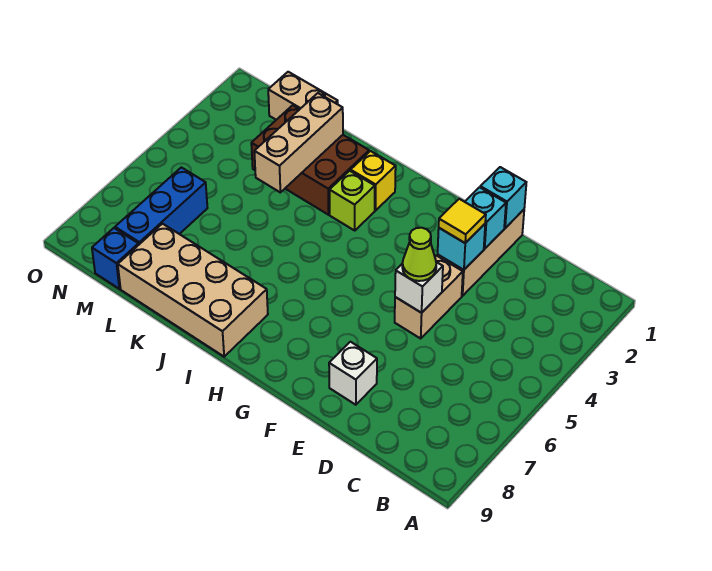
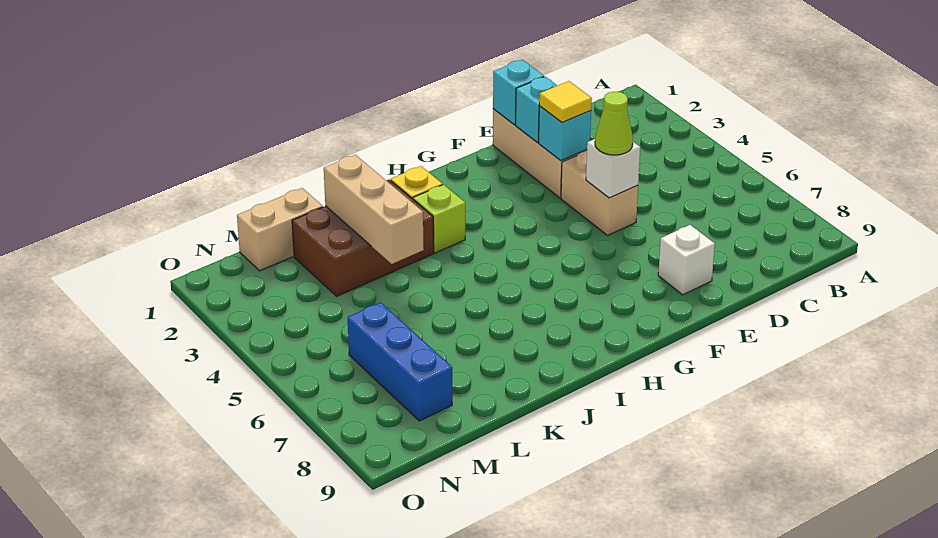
tan brick I8:L9 level 1 -> none
blue brick M9 level 1 -> none

